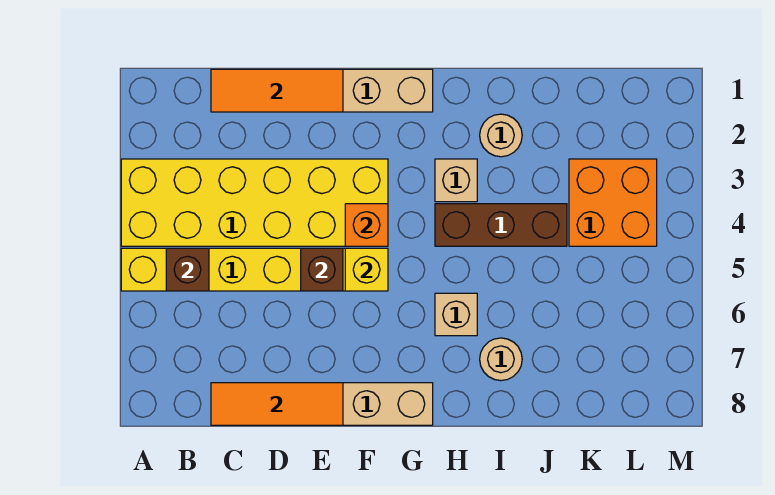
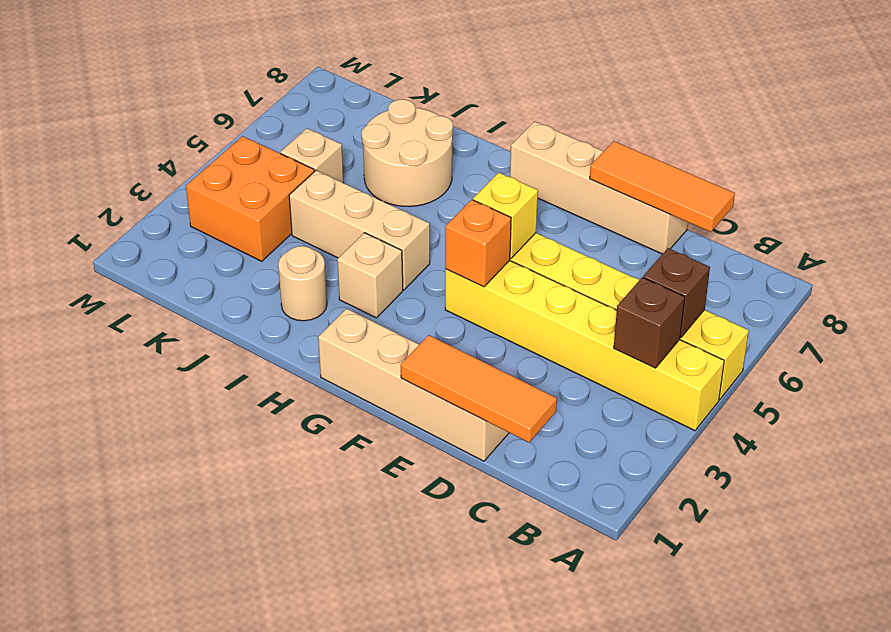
yellow brick A3:F4 level 1 -> yellow brick A4:F4 level 1
brown brick E5 level 2 -> brown brick B4 level 2
brown brick H4:J4 level 1 -> tan brick H4:J4 level 1
tan brick H6 level 1 -> tan brick K5 level 1
tan round brick I7 level 1 -> tan round brick I6:J7 level 1

